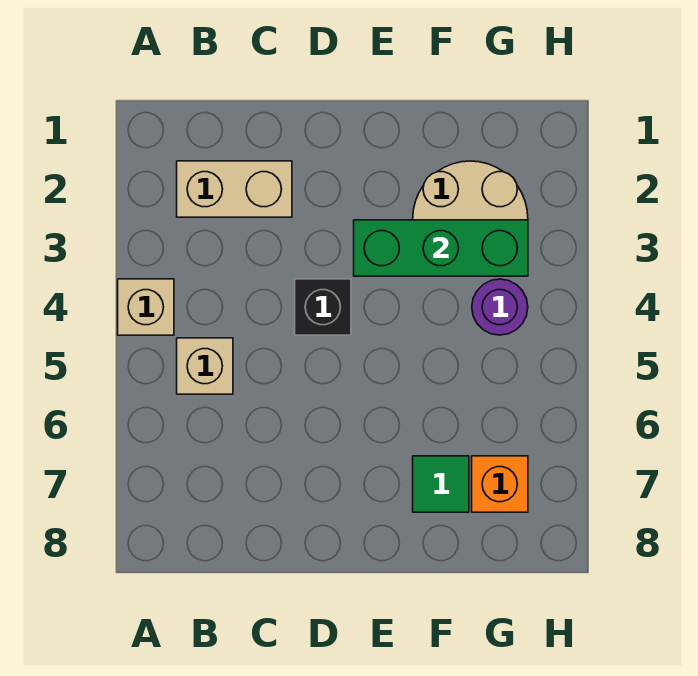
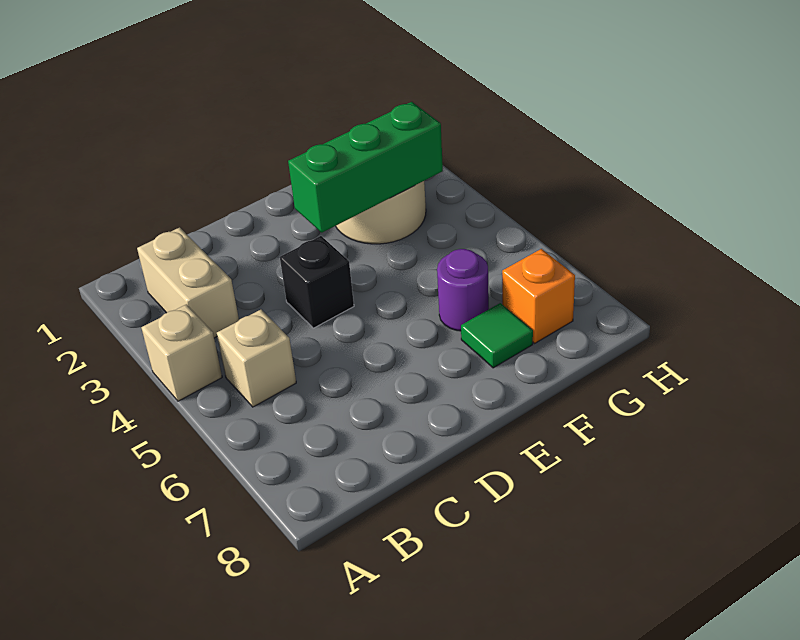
tan brick B2:C2 level 1 -> tan brick B2:B3 level 1
purple round brick G4 level 1 -> purple round brick F6 level 1

